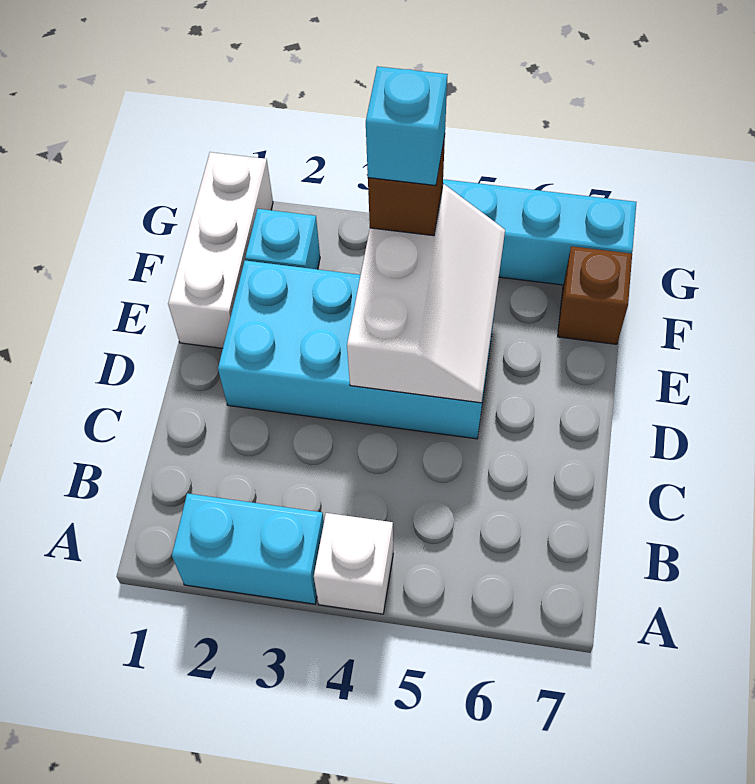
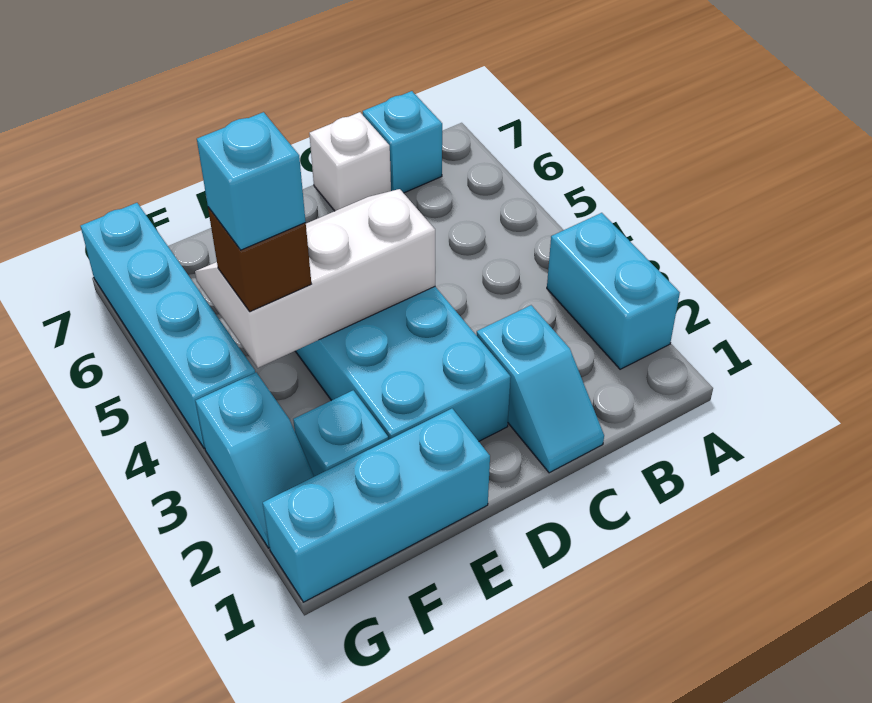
white brick A4 level 1 -> white brick C7 level 1
none -> cyan brick B7 level 1
none -> cyan slope C1:C2 level 1 top 2
white brick E1:G1 level 1 -> cyan brick E1:G1 level 1
brown brick F7 level 1 -> none
none -> cyan slope G2:G3 level 1 top 3

